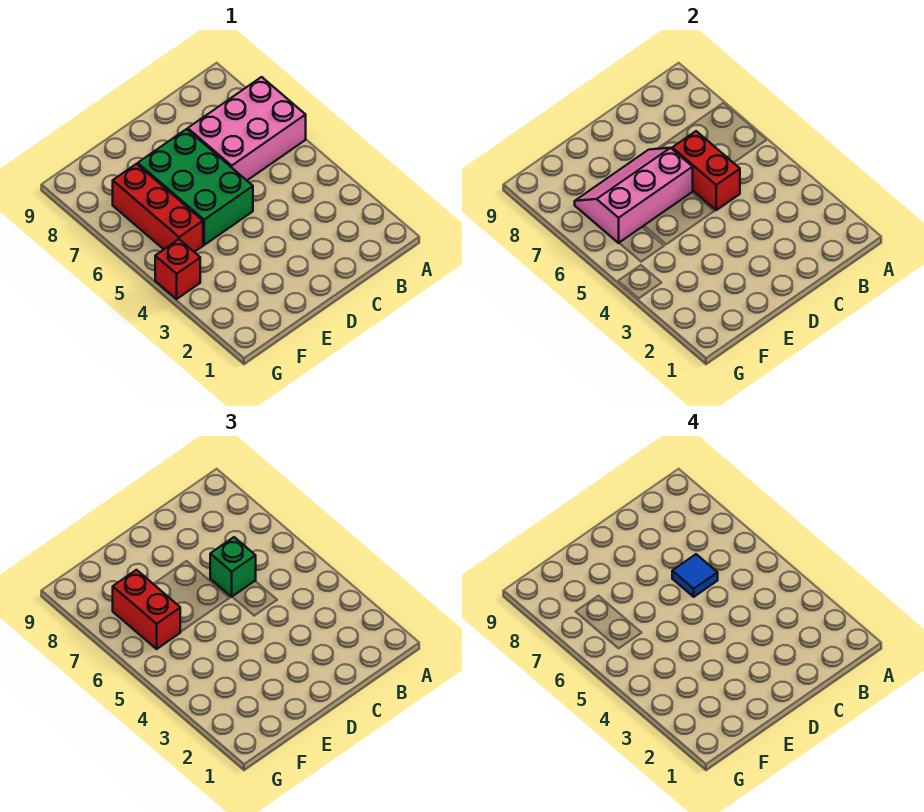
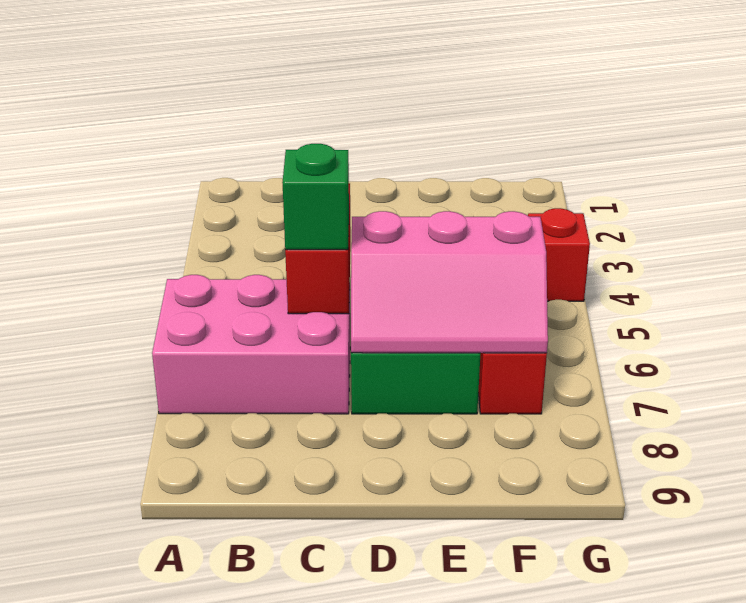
blue tile C6 level 4 -> none
red brick F6:F7 level 3 -> none

